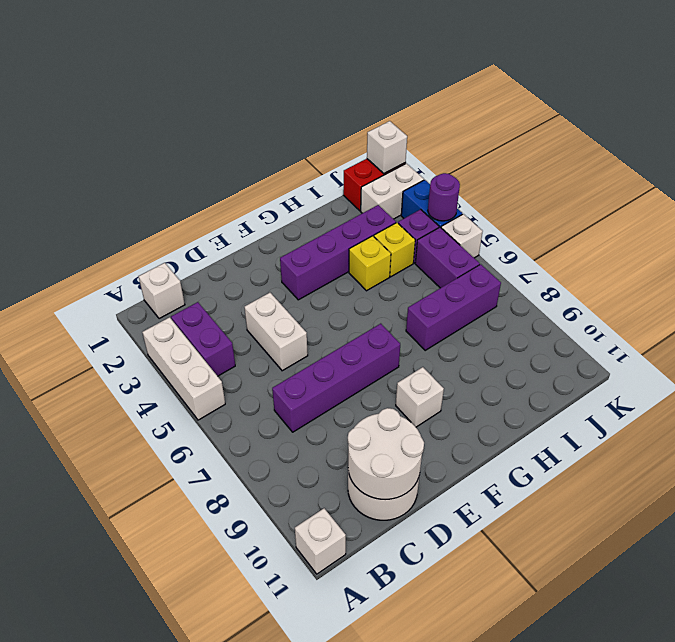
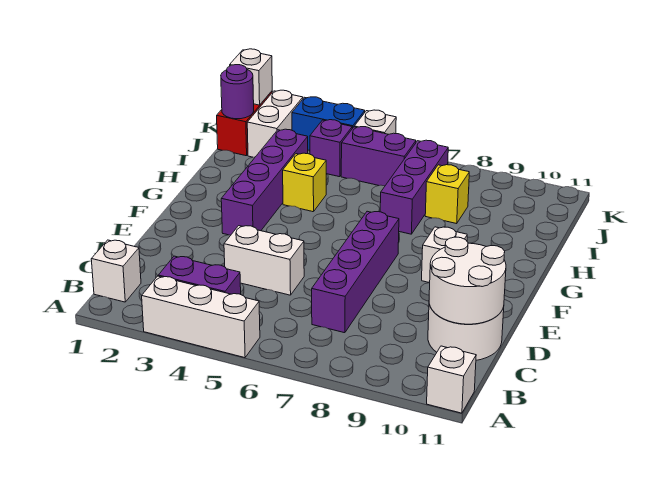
yellow brick I4 level 1 -> yellow brick I8 level 1
purple round brick K4 level 2 -> purple round brick J1 level 2

